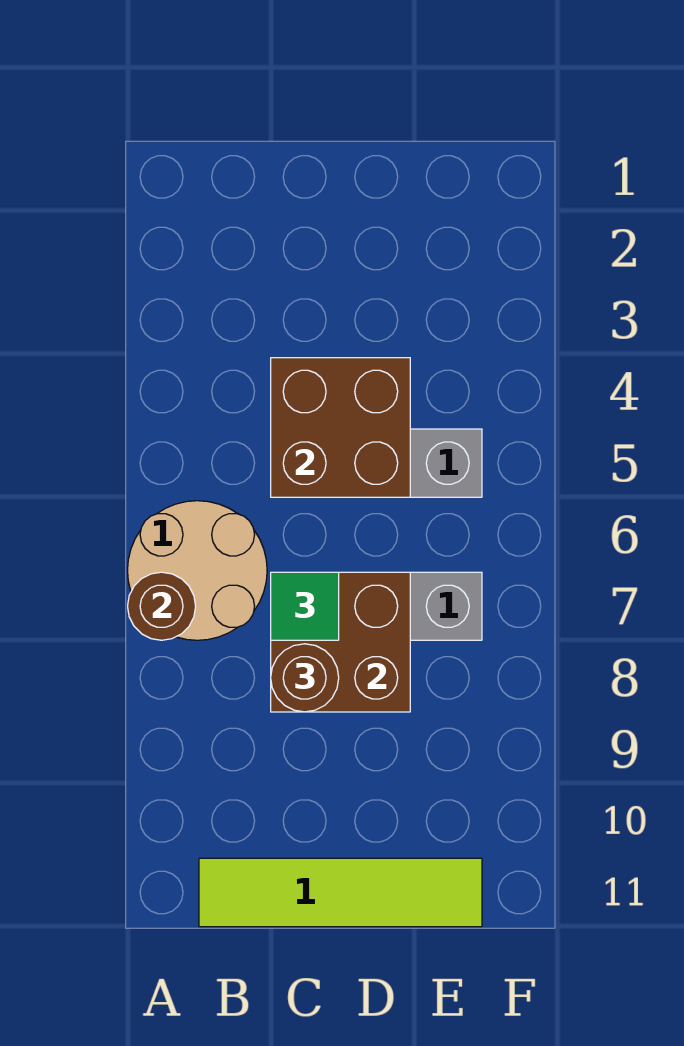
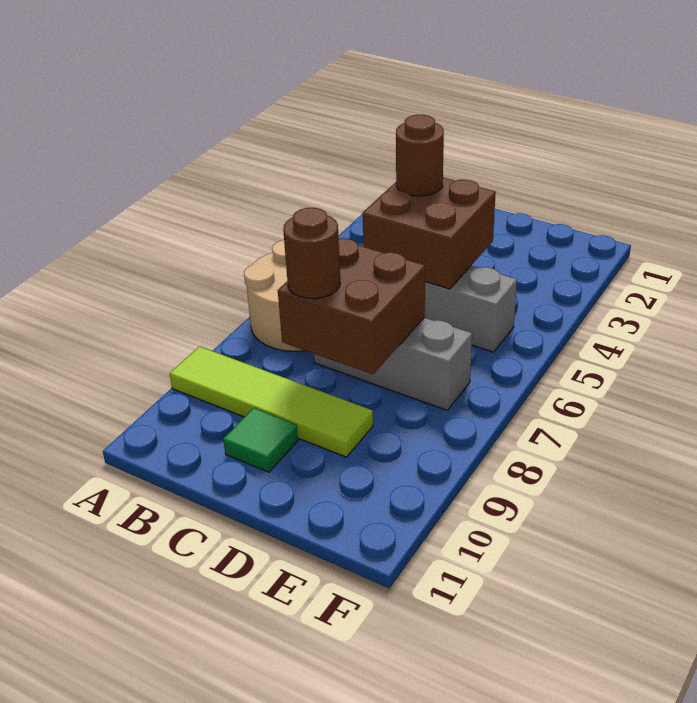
brown round brick A7 level 2 -> brown round brick C4 level 3
lime tile B11:E11 level 1 -> lime tile A9:D9 level 1
green tile C7 level 3 -> green tile C10 level 1

